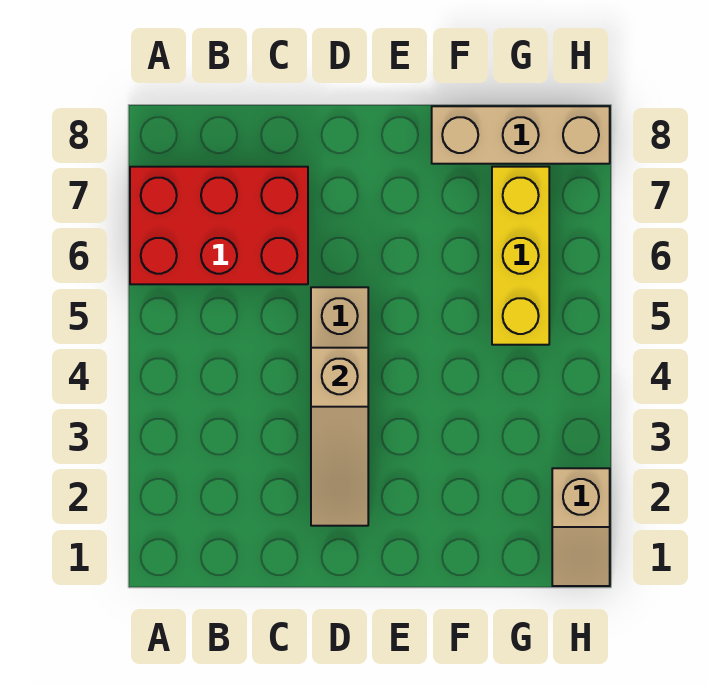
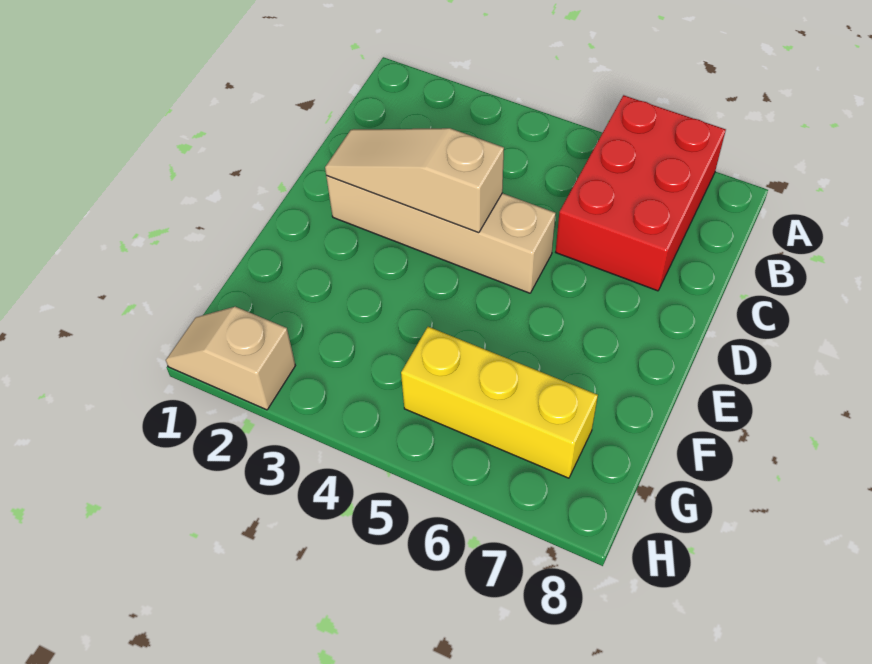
tan brick F8:H8 level 1 -> none

